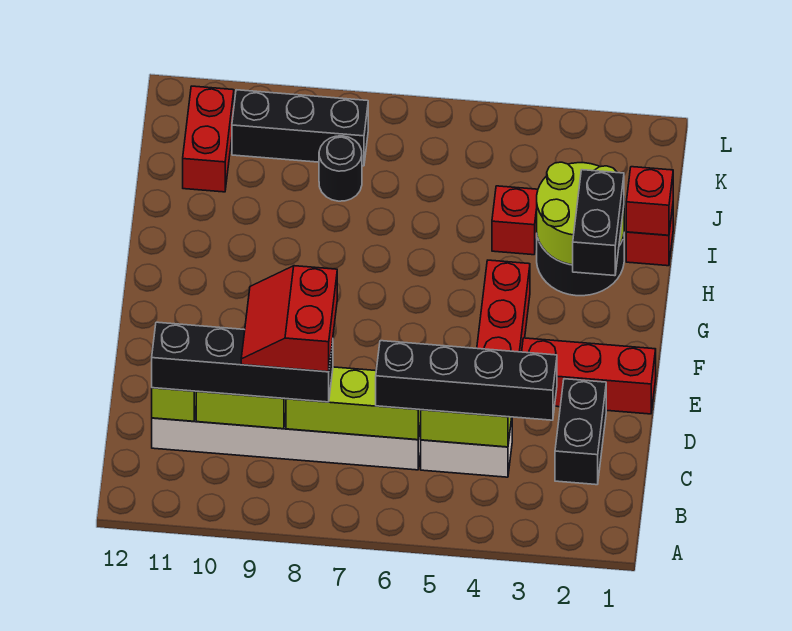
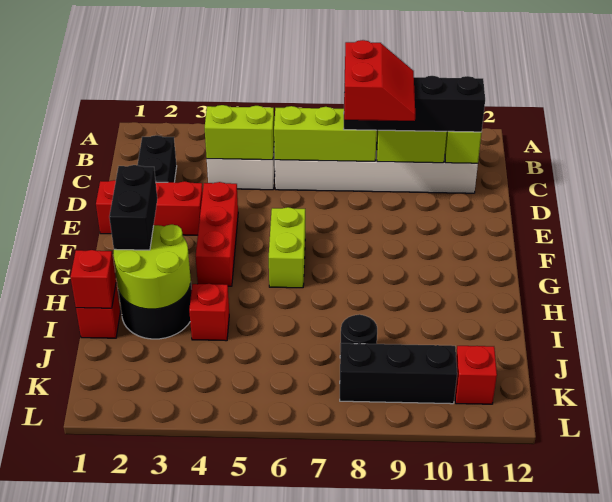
black brick C3:C6 level 3 -> none
none -> lime brick F6:G6 level 1
red brick J11:K11 level 1 -> red brick K11 level 1

